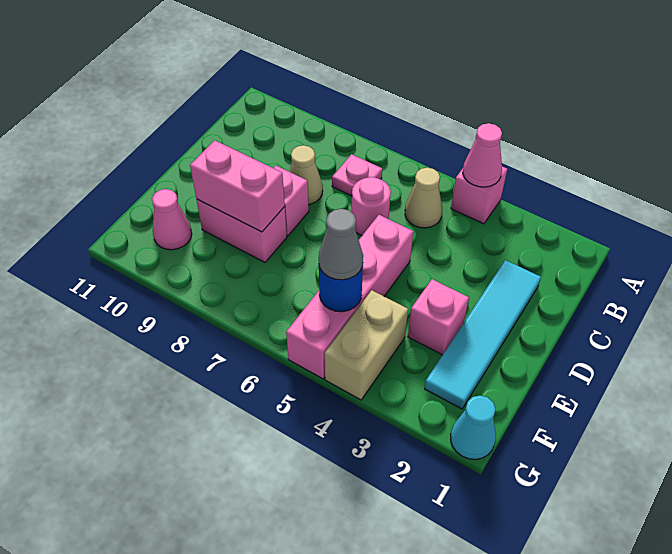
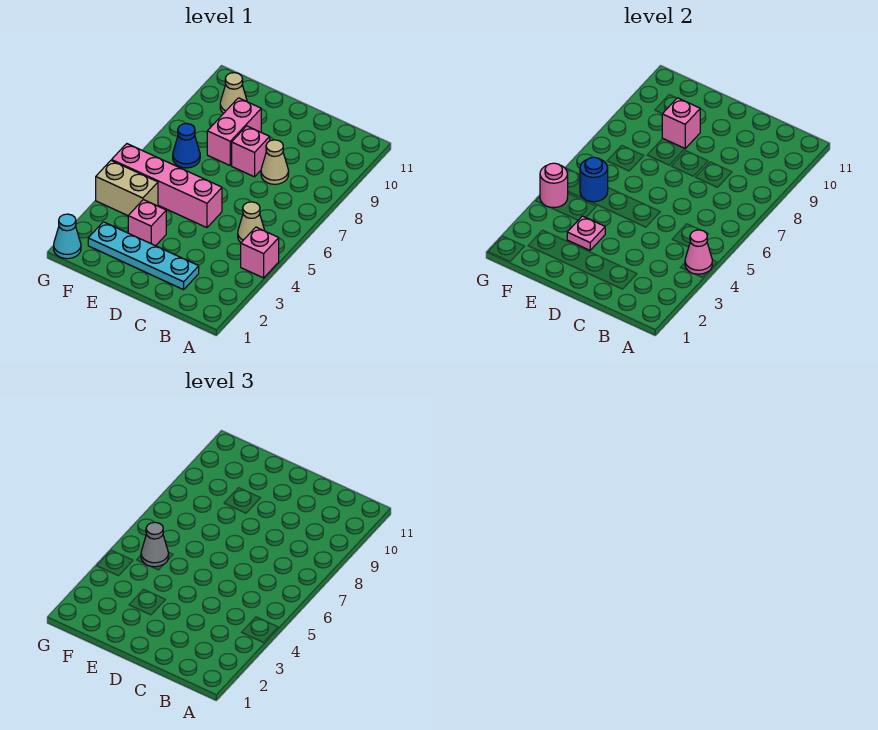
pink plate B7 level 1 -> pink plate E3 level 2
cyan tile C2:F2 level 1 -> cyan plate C2:F2 level 1
pink round brick C6 level 1 -> pink round brick G4 level 2
pink brick E8:E9 level 2 -> pink brick E9 level 2
none -> blue cone F7 level 1
pink cone F10 level 1 -> tan cone F10 level 1

